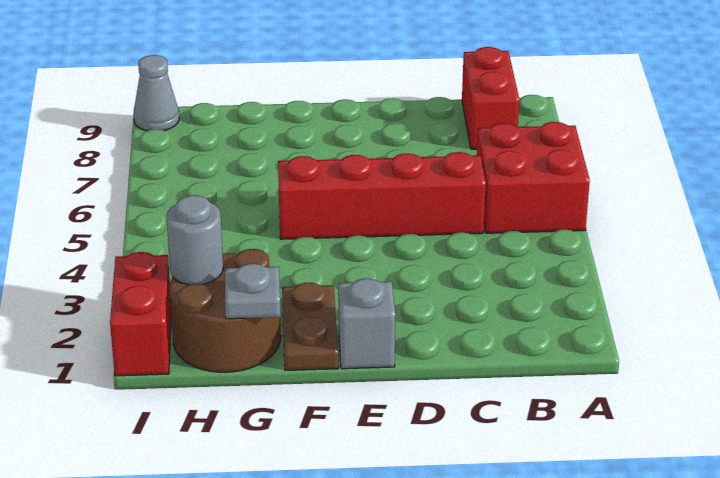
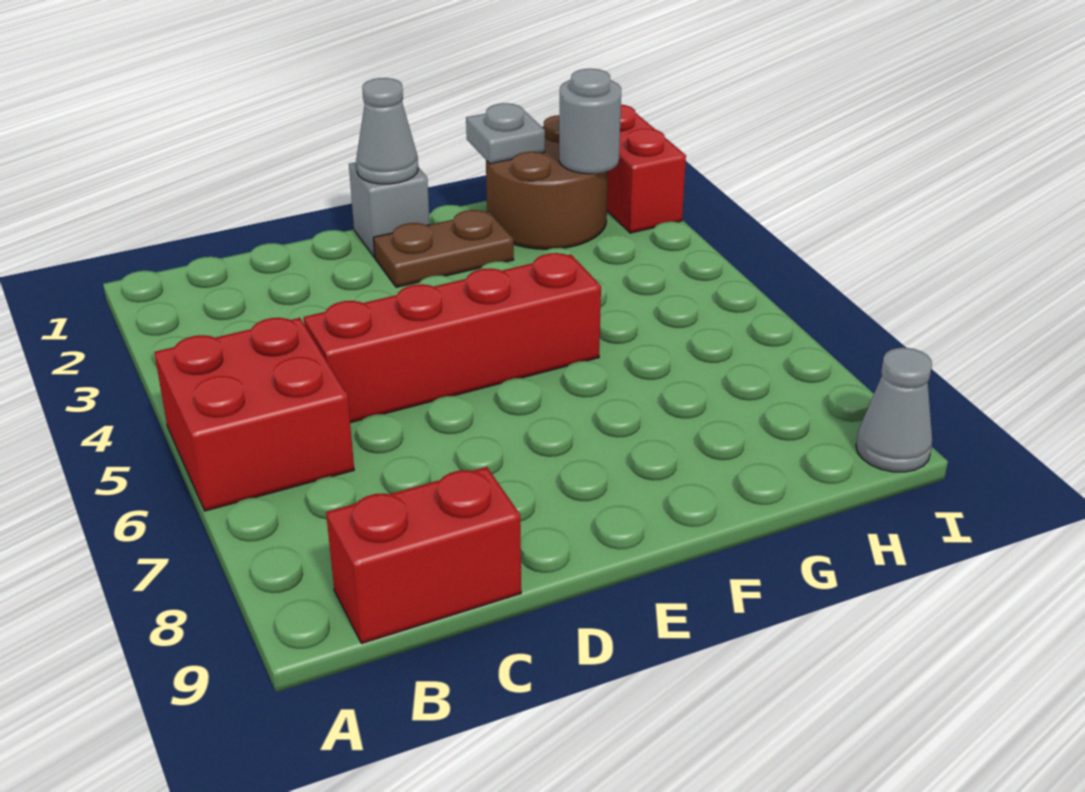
red brick B8:B9 level 1 -> red brick B9:C9 level 1
none -> grey cone E1 level 2
brown plate F1:F2 level 1 -> brown plate E2:F2 level 1

